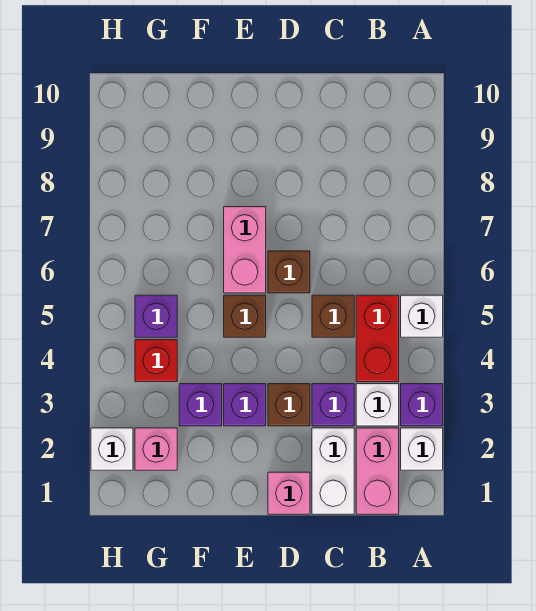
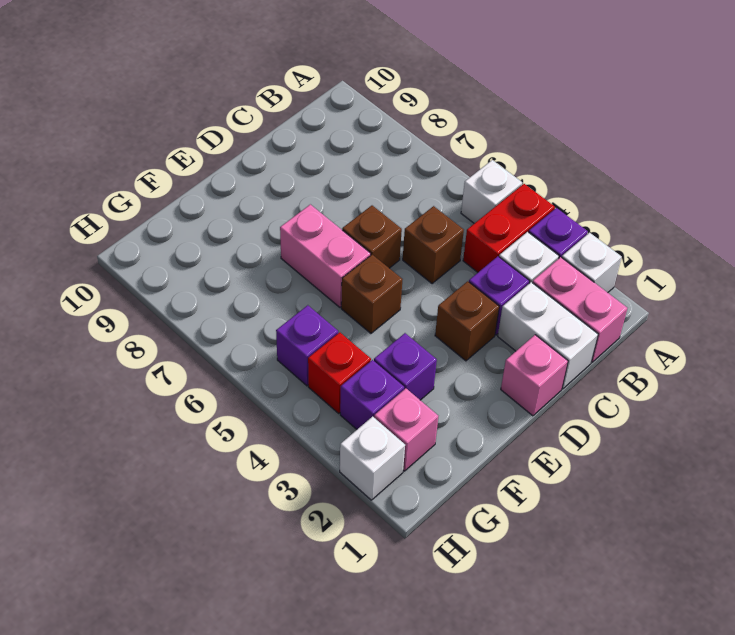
red brick B4:B5 level 1 -> red brick A4:B4 level 1
purple brick E3 level 1 -> purple brick G3 level 1

